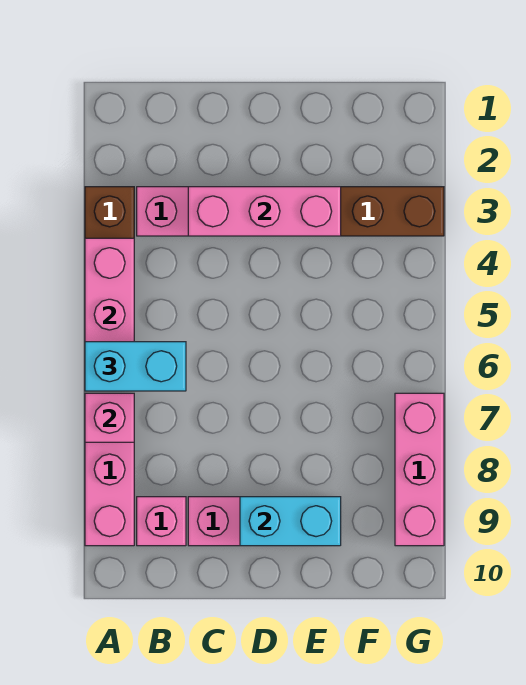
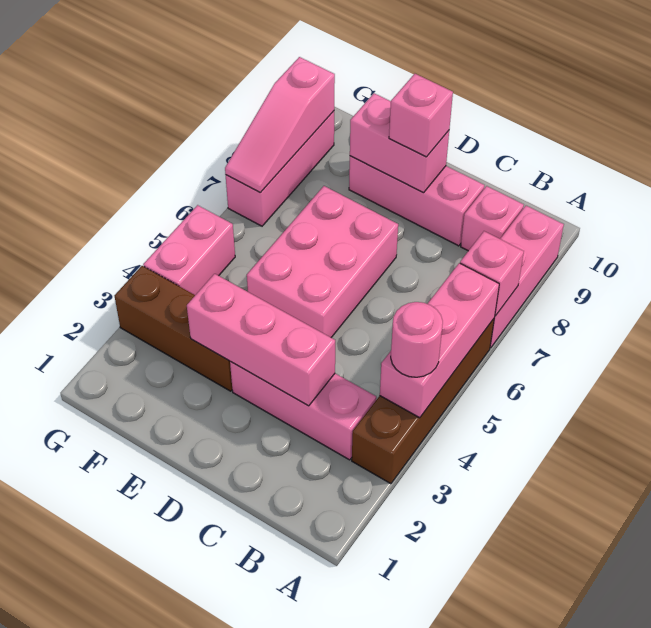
none -> pink round brick A4 level 3
cyan brick A6:B6 level 3 -> none
none -> pink brick D5:E7 level 1
cyan brick D9:E9 level 2 -> pink brick D9:E9 level 2
none -> pink brick D9 level 3
none -> pink brick G4:G5 level 1
none -> pink slope G7:G9 level 2 top 9

